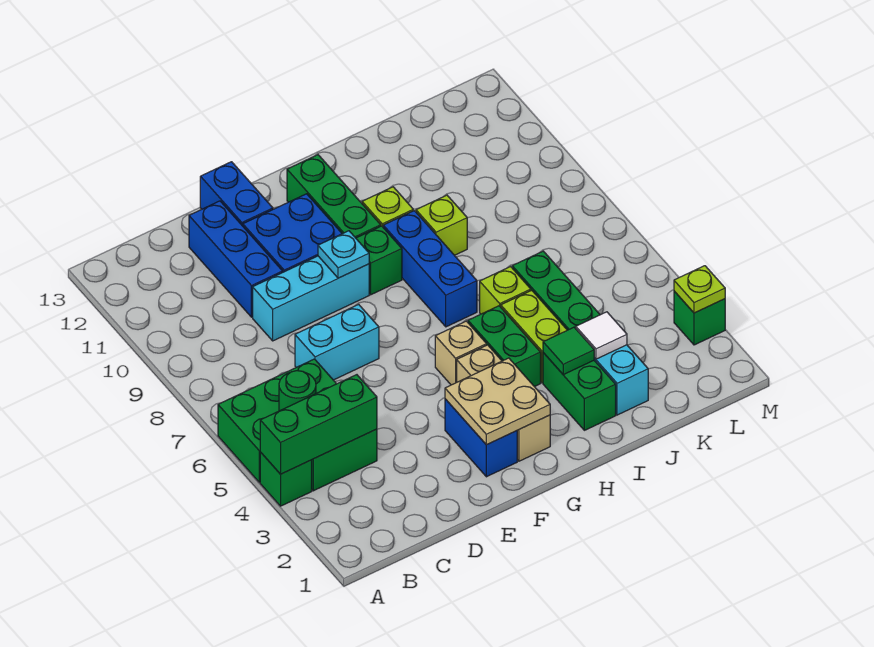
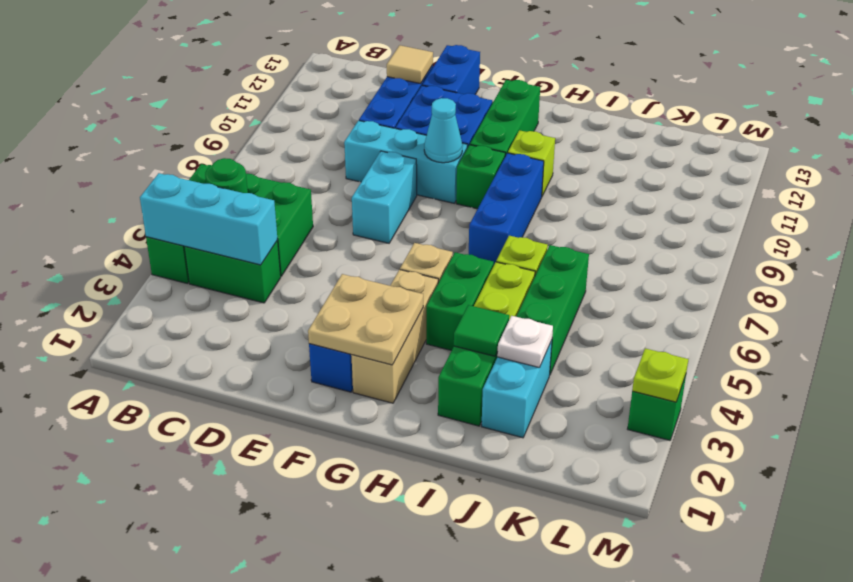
green brick A4:C4 level 2 -> cyan brick A4:C4 level 2
cyan brick D7:E7 level 1 -> cyan brick E7:E8 level 1
none -> tan tile D12 level 2
cyan plate F9 level 2 -> cyan cone F9 level 2
lime brick I9 level 1 -> none
white tile J3 level 2 -> white plate J3 level 2

